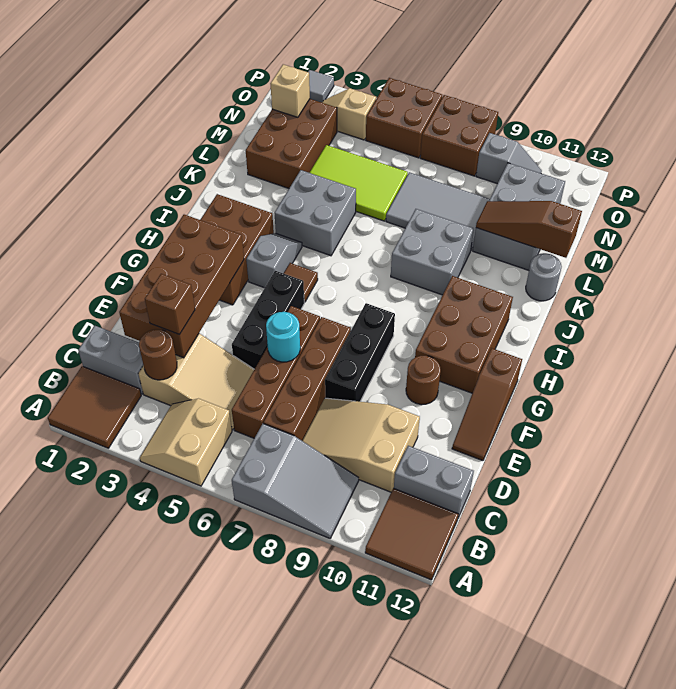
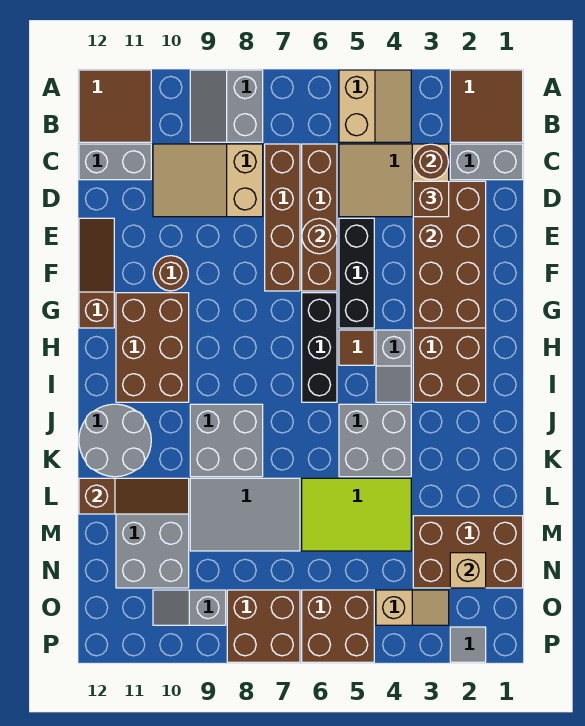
grey slope A7:B9 level 1 top 7 -> grey slope A8:B9 level 1 top 8
tan slope C8:D10 level 1 top 10 -> tan slope C8:D10 level 1 top 8
cyan round brick E6 level 2 -> brown round brick E6 level 2
black brick E8:G8 level 1 -> black brick G6:I6 level 1
grey round brick K12 level 1 -> grey round brick J11:K12 level 1
brown brick L2:N3 level 1 -> brown brick M1:N3 level 1

